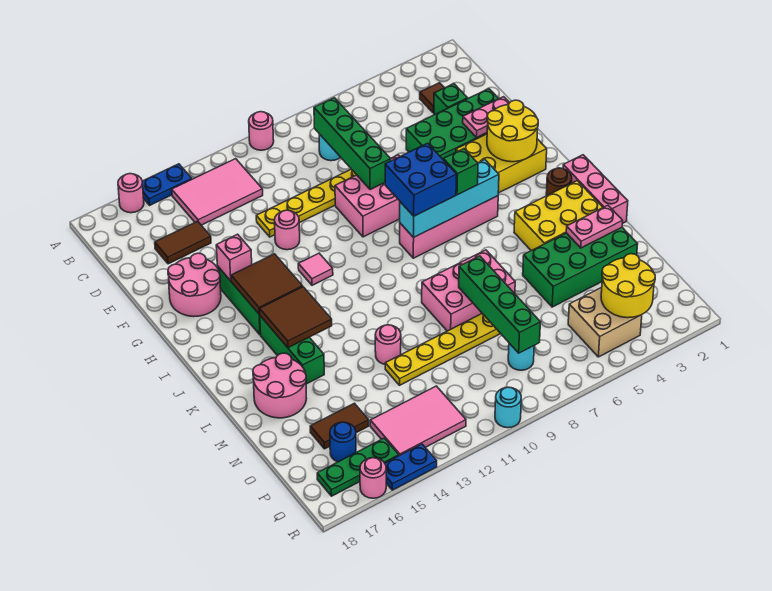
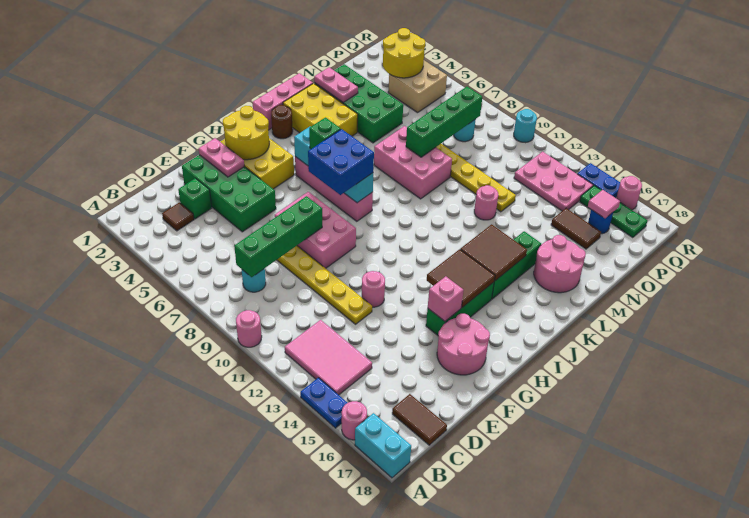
none -> cyan brick A17:A18 level 1
brown tile D15:D16 level 1 -> brown tile C17:C18 level 1
pink tile H12 level 1 -> pink tile P16 level 2
pink tile P12:Q14 level 1 -> pink plate P12:Q14 level 1

